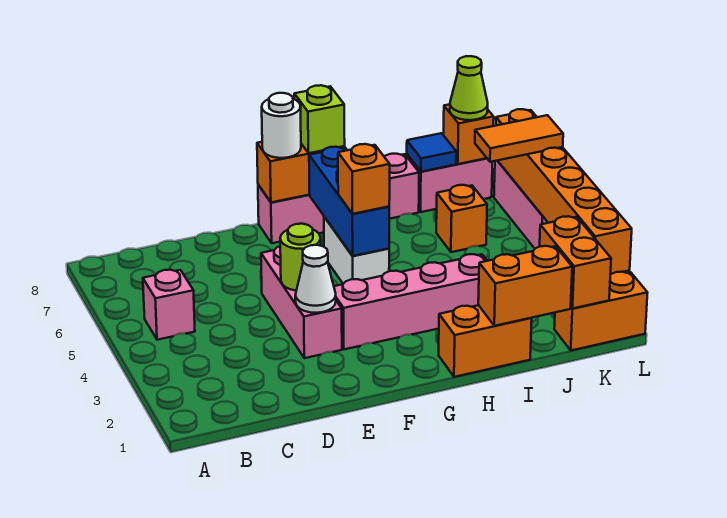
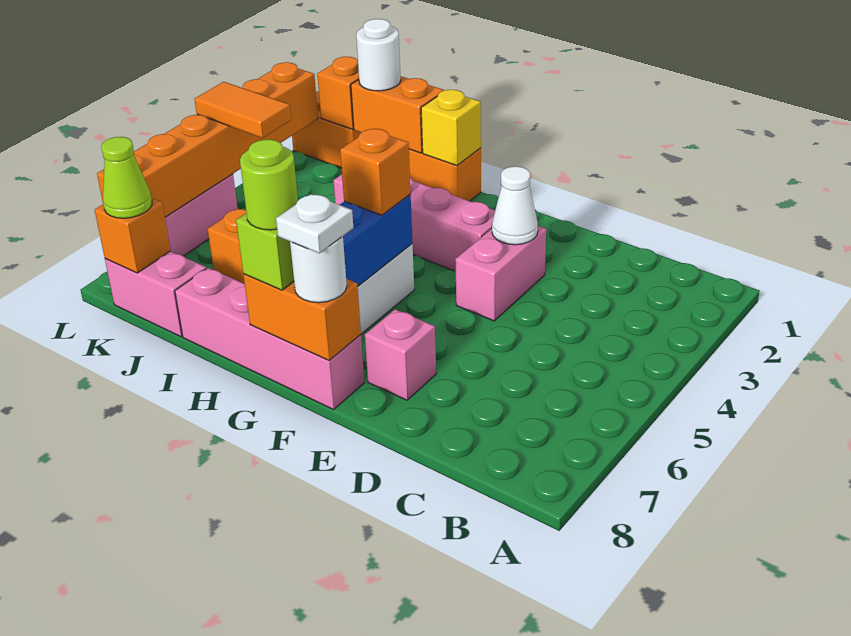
pink brick B5 level 1 -> pink brick E7 level 1
pink brick E3:E5 level 1 -> pink brick E3:E4 level 1
lime round brick E4 level 2 -> lime round brick G8 level 4
none -> white plate F8 level 4
none -> yellow brick H1 level 2
none -> white round brick J1 level 3
blue tile J8 level 2 -> none
orange brick K1:K2 level 2 -> orange brick K1 level 2
orange tile K6:L6 level 3 -> orange tile K4:L4 level 3

